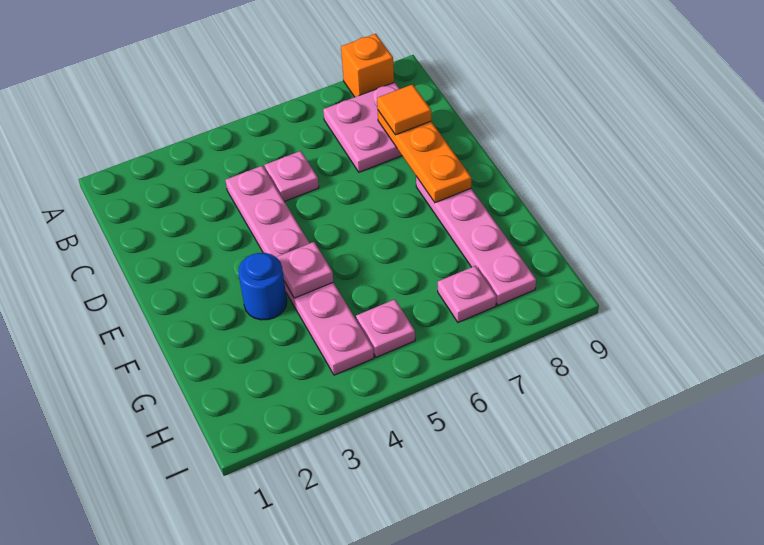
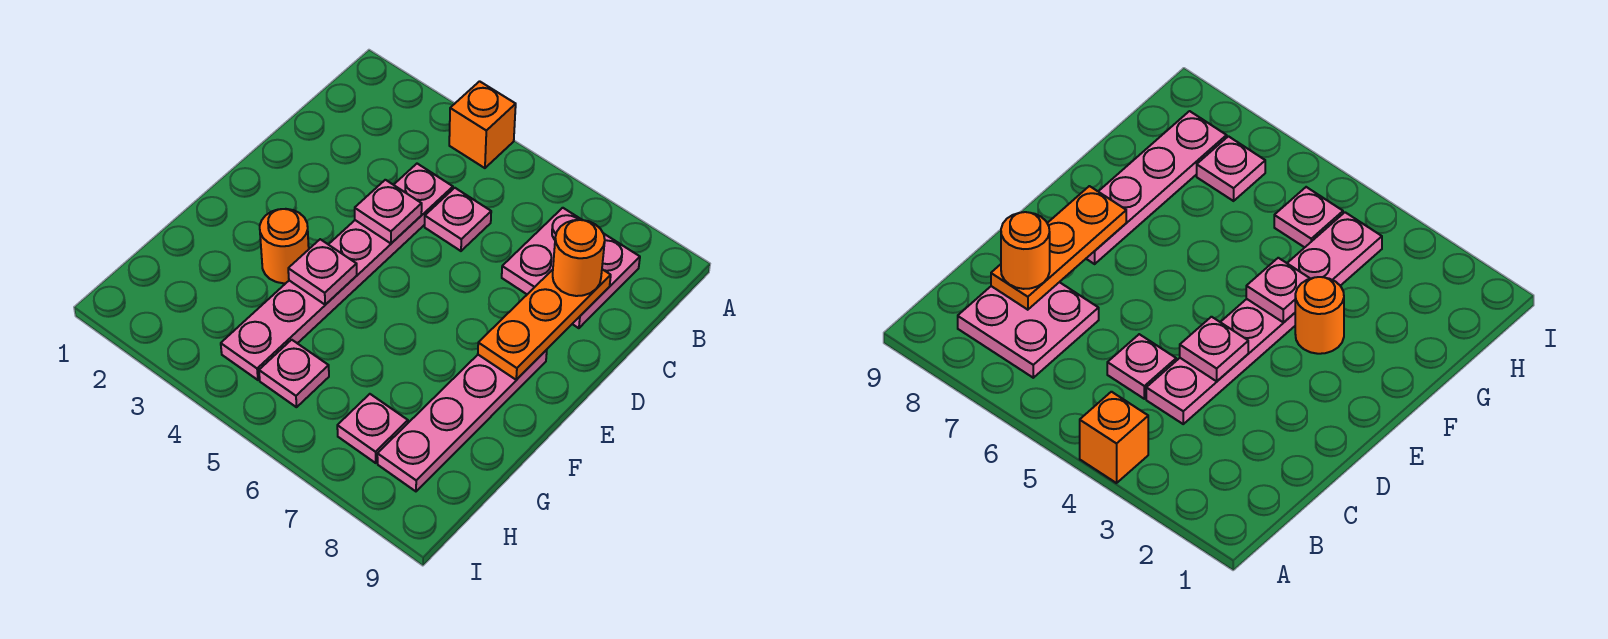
orange brick A8 level 1 -> orange brick A4 level 1
orange tile C8 level 3 -> orange round brick C8 level 3
none -> pink plate D4 level 2
blue round brick F3 level 1 -> orange round brick F3 level 1

